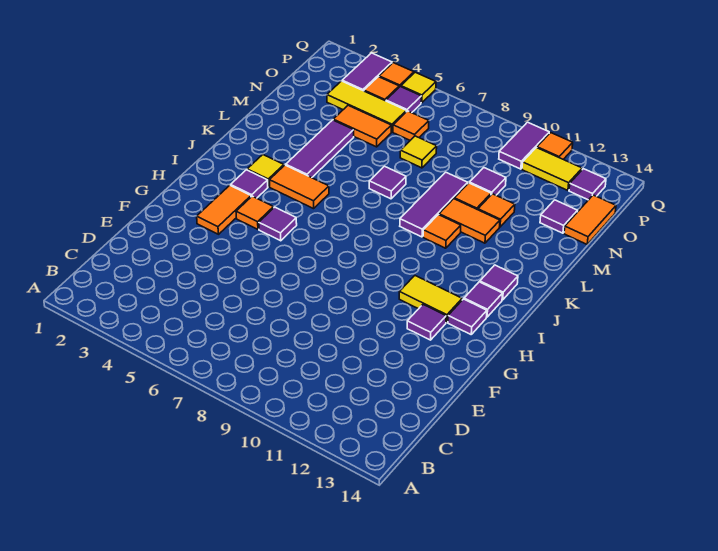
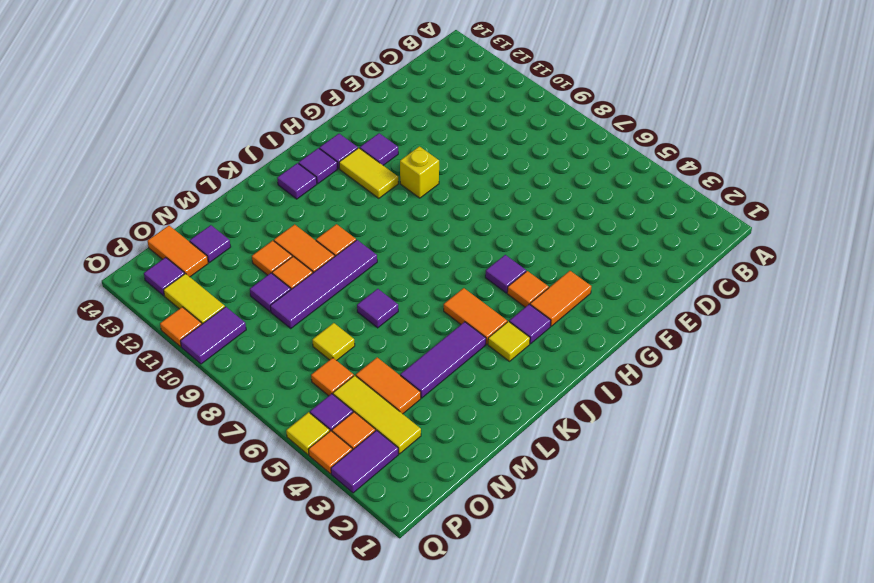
none -> yellow brick G10 level 1
purple tile K9:M9 level 1 -> purple tile K9:N9 level 1
orange tile N14:O14 level 1 -> orange tile O13:O14 level 1

